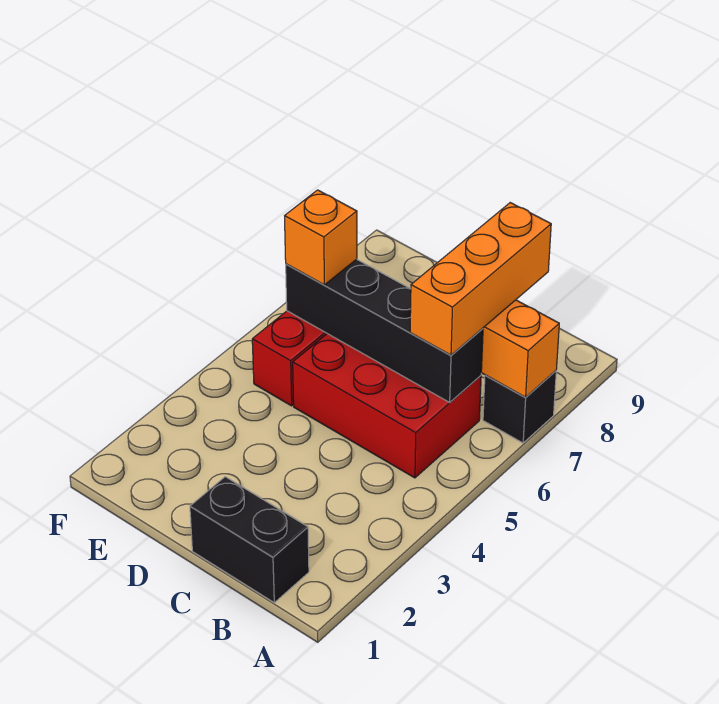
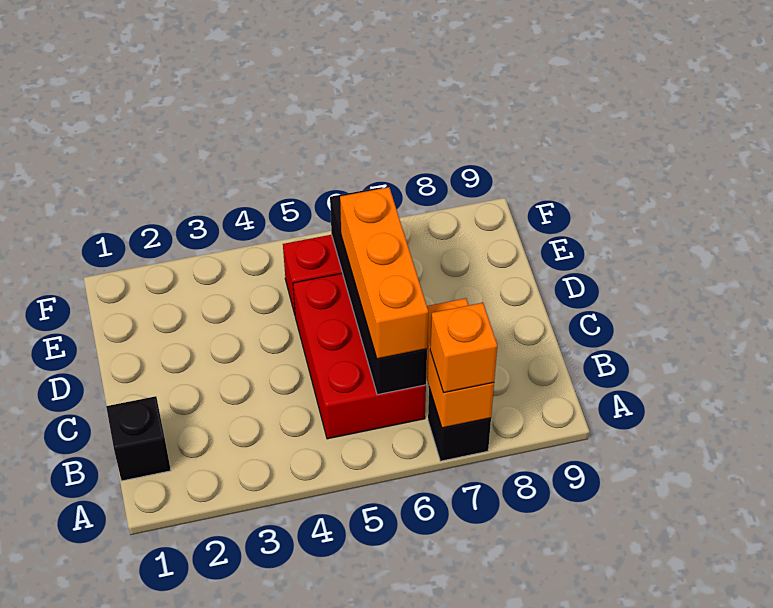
black brick B1:C1 level 1 -> black brick B1 level 1
orange brick B6:B8 level 3 -> orange brick B6:D6 level 3
orange brick E6 level 3 -> orange brick A7 level 3

